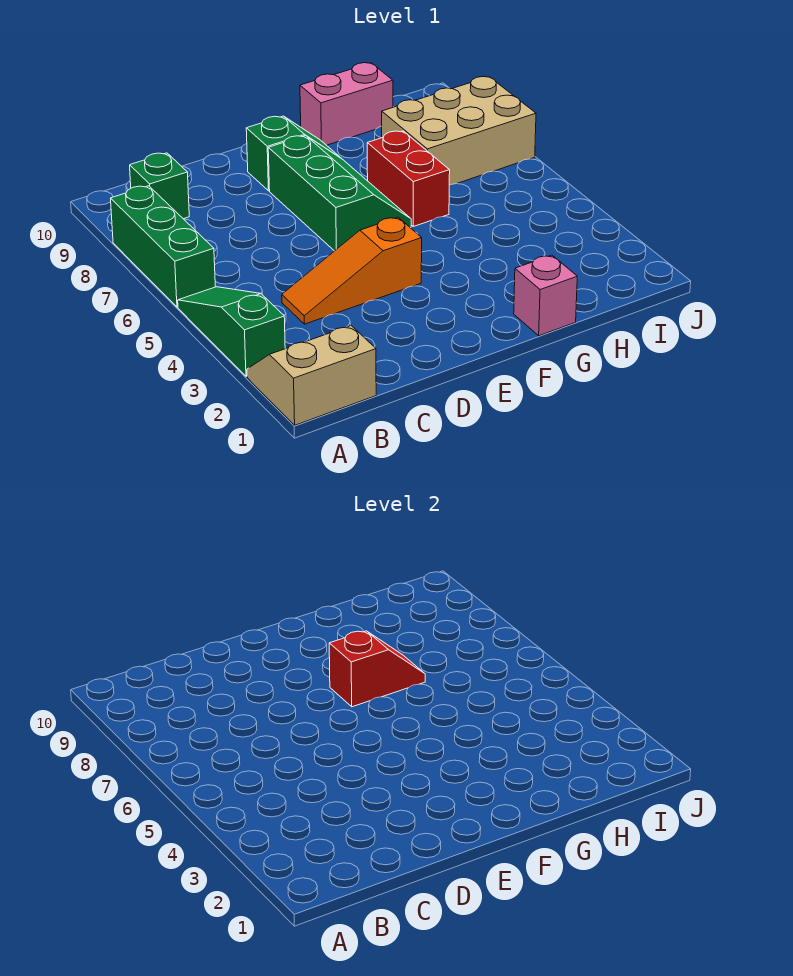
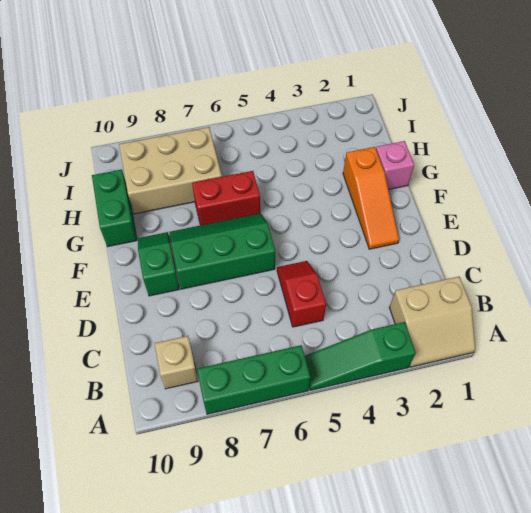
tan slope A1:B2 level 1 top 1 -> tan slope A1:B2 level 1 top B
green brick B9 level 1 -> tan brick B9 level 1
orange slope C4:E4 level 1 top E -> orange slope E2:G2 level 1 top G
red slope F7:G7 level 2 top F -> red slope C5:D5 level 1 top C
pink brick G10:H10 level 1 -> green brick G10:H10 level 1
tan brick H7:J8 level 1 -> tan brick H7:I9 level 1

